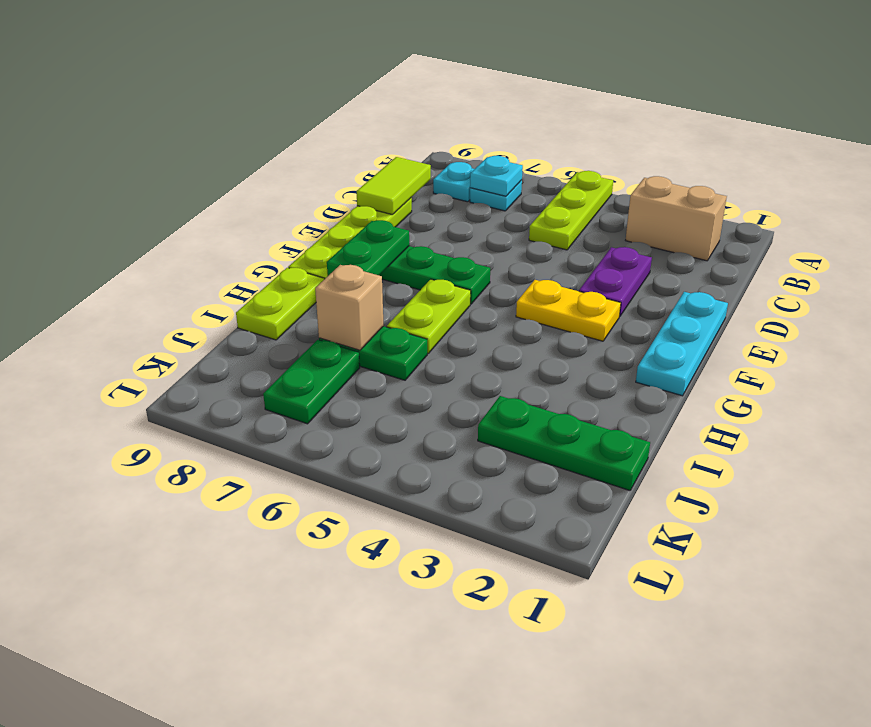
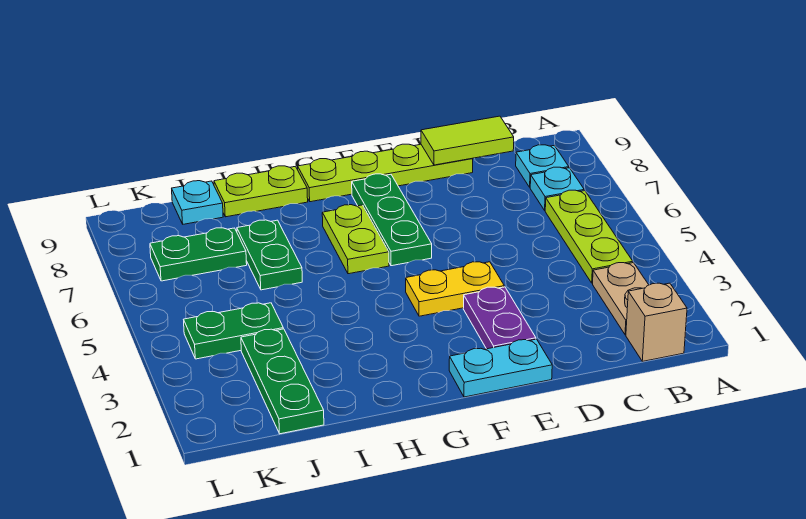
lime plate A5:C5 level 1 -> lime plate B4:B6 level 1
tan brick B2:B3 level 1 -> tan plate B2:B3 level 1
cyan plate B7 level 2 -> cyan plate J9 level 1
purple plate D3:E3 level 1 -> purple plate E2:E3 level 1
cyan plate E1:G1 level 1 -> cyan plate E1:F1 level 1
yellow plate F3:F4 level 1 -> yellow plate E4:F4 level 1
green plate F8:G8 level 2 -> green plate J4:K4 level 1
lime plate G6:H6 level 1 -> lime plate G6:G7 level 1
tan brick I7 level 2 -> tan brick B1 level 1

